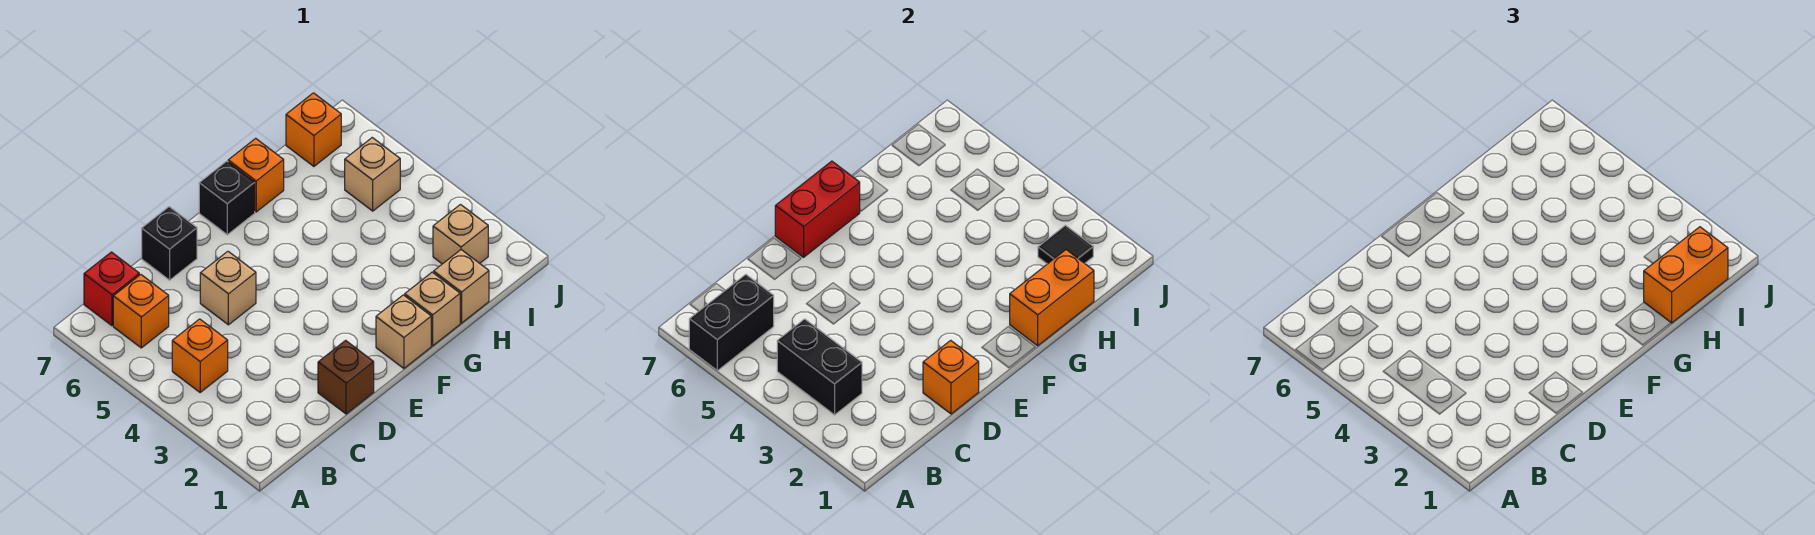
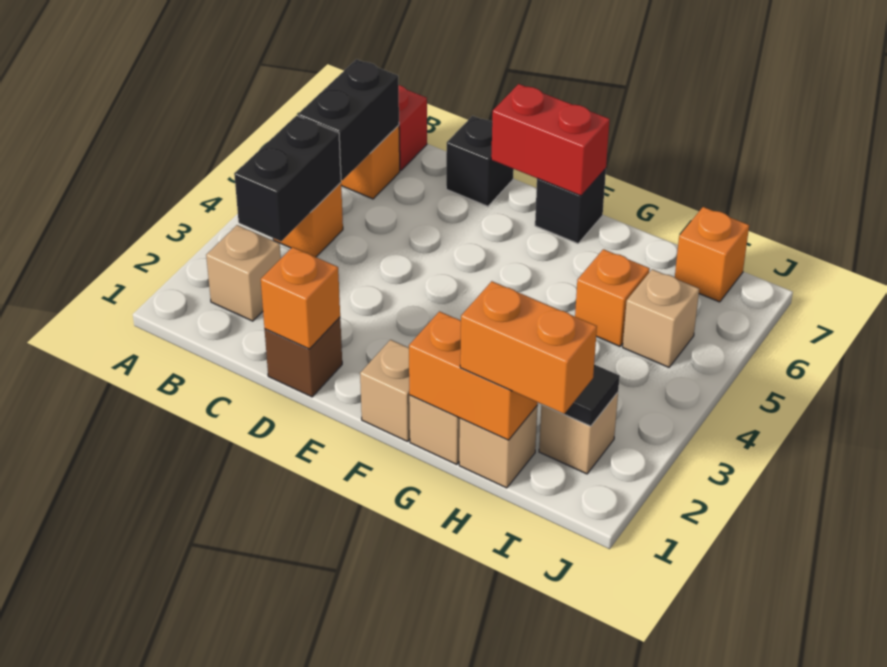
black brick A6:B6 level 2 -> black brick B5:B6 level 2
tan brick D5 level 1 -> tan brick B2 level 1
orange brick G7 level 1 -> orange brick H5 level 1

